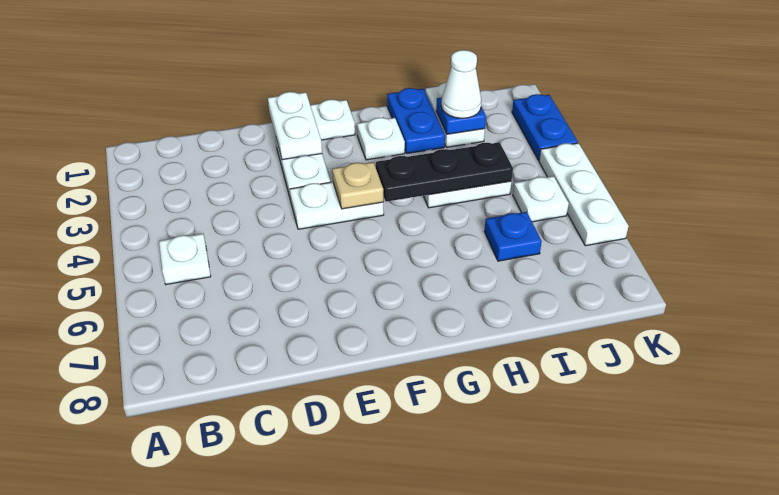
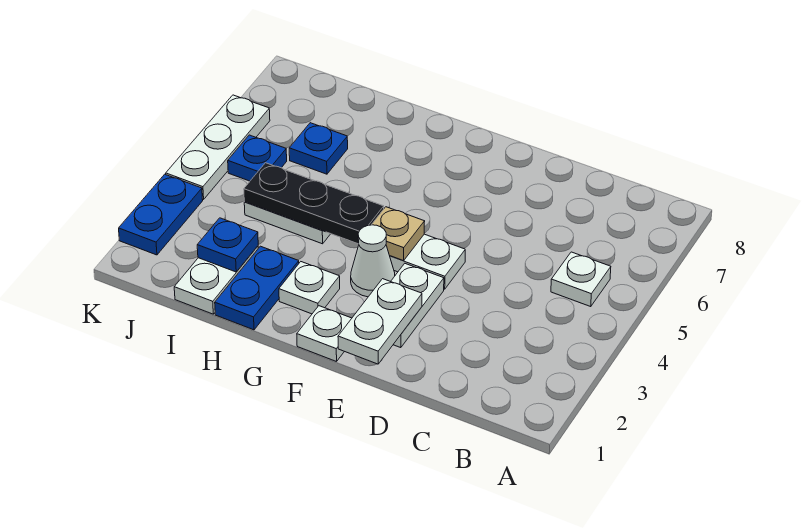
white cone I2 level 3 -> white cone F3 level 1
white plate J5 level 1 -> blue plate J5 level 1

